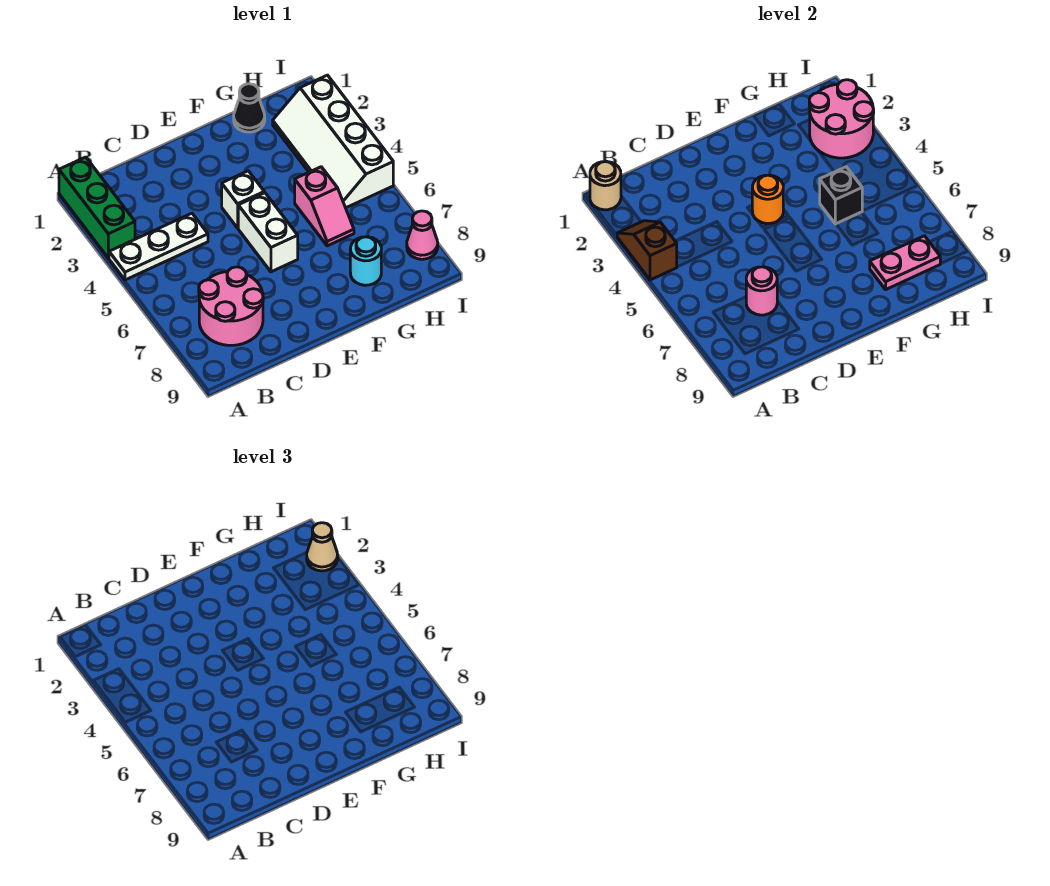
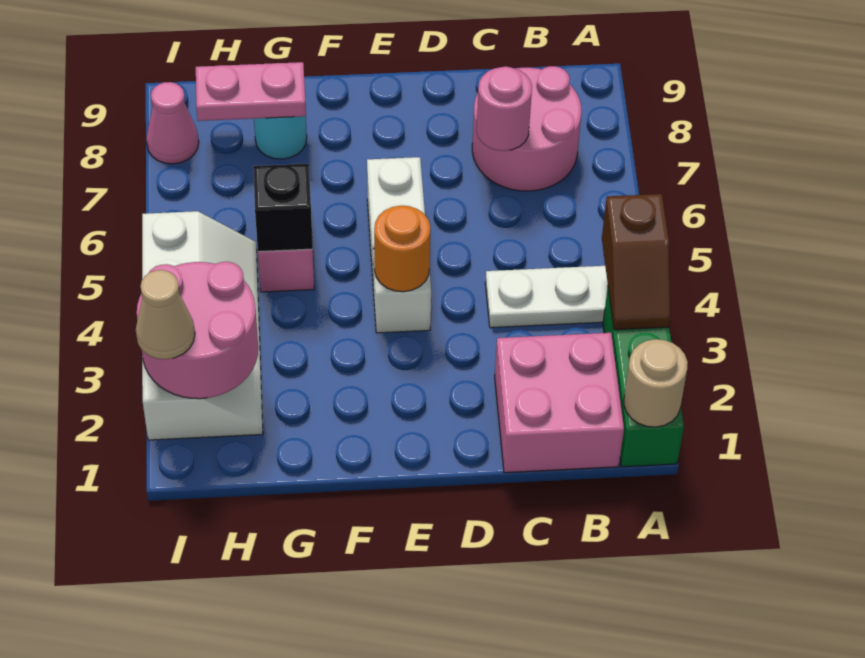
none -> pink brick B1:C2 level 1
black cone G1 level 1 -> none

